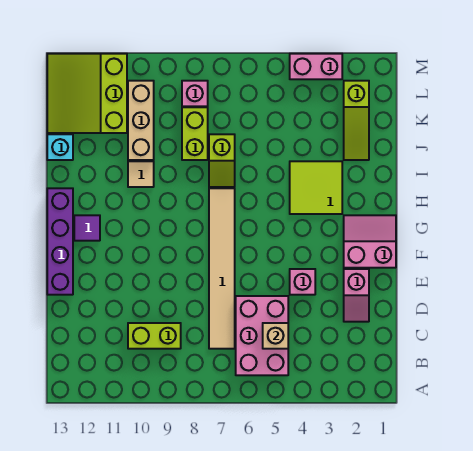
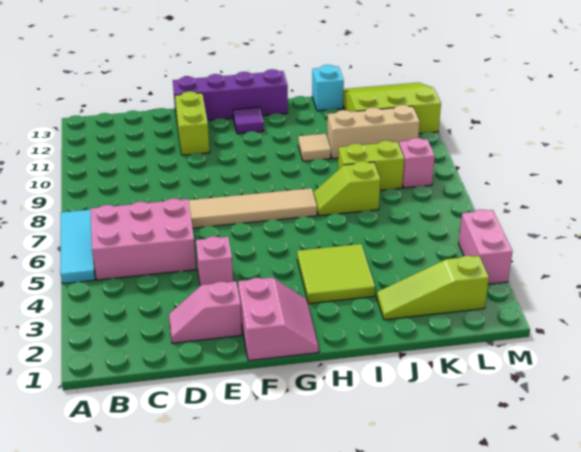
none -> cyan tile A5:A7 level 1
tan brick C5 level 2 -> none
lime brick C9:C10 level 1 -> lime brick E11:E12 level 1

